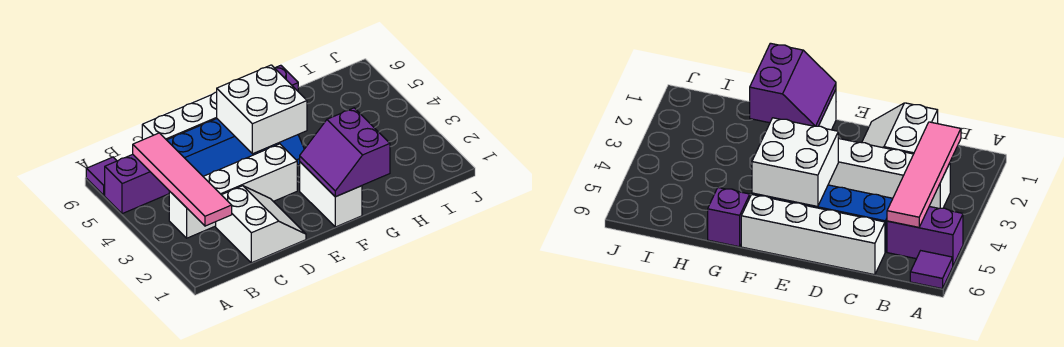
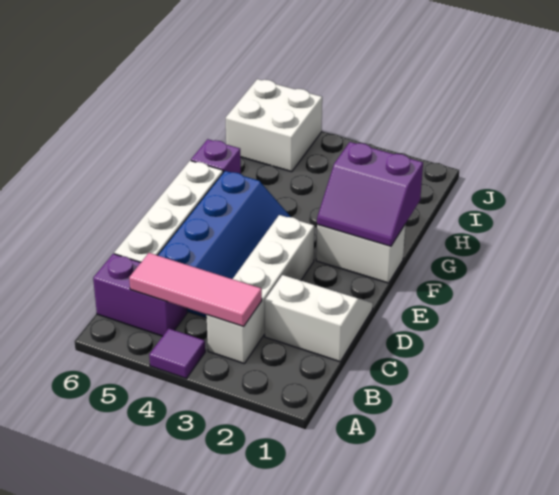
purple brick A5:B5 level 1 -> purple brick B5:B6 level 1
purple tile A6 level 1 -> purple tile A4 level 1
pink tile B2:B5 level 2 -> pink tile B3:B5 level 2
white brick E4:F5 level 2 -> white brick I5:J6 level 1

